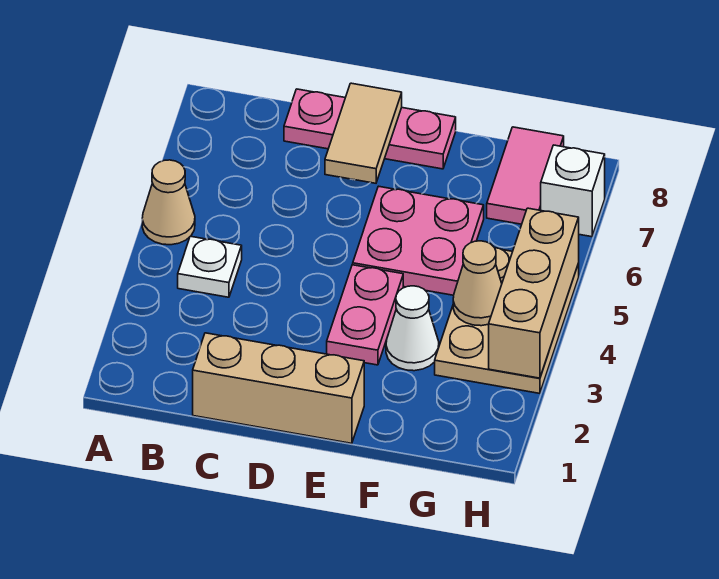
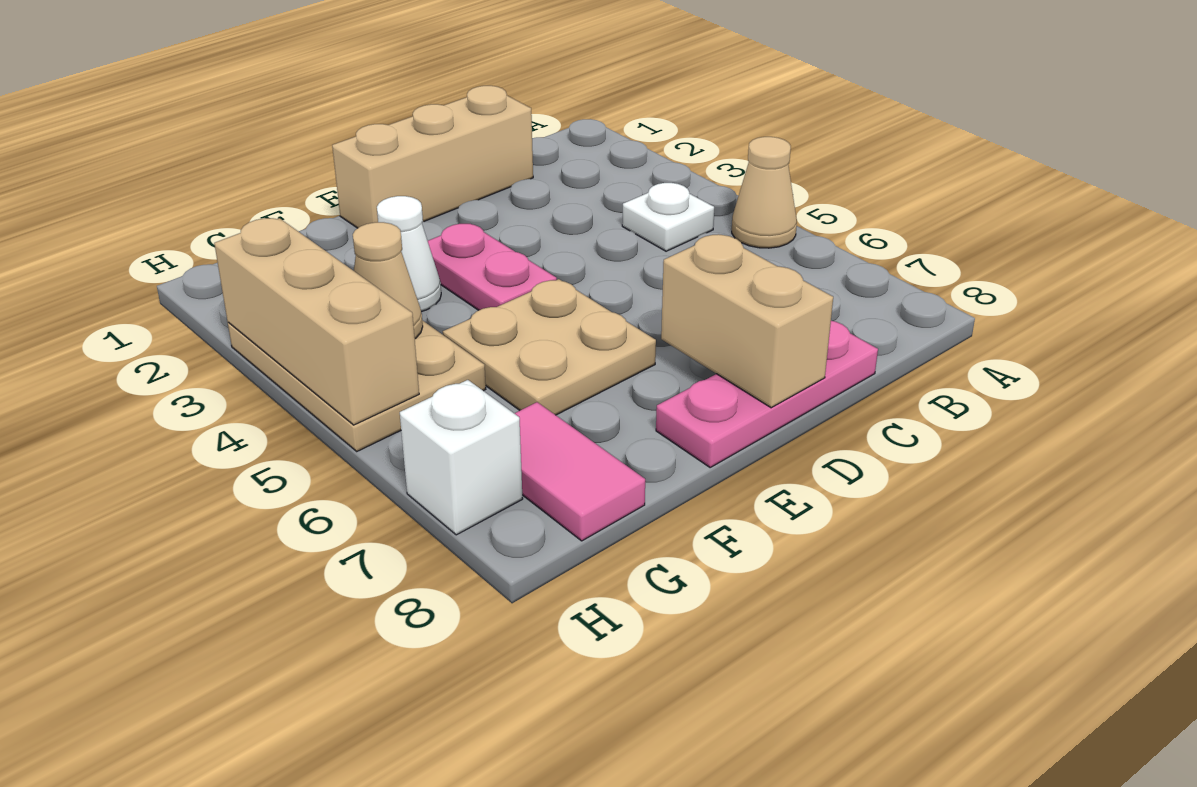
tan tile D7:D8 level 2 -> tan brick D7:D8 level 2
pink plate E5:F6 level 1 -> tan plate E5:F6 level 1

